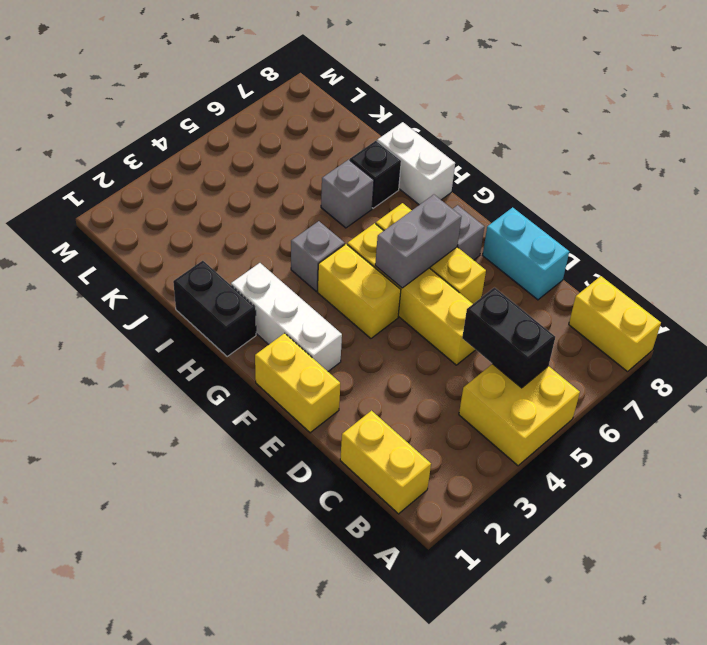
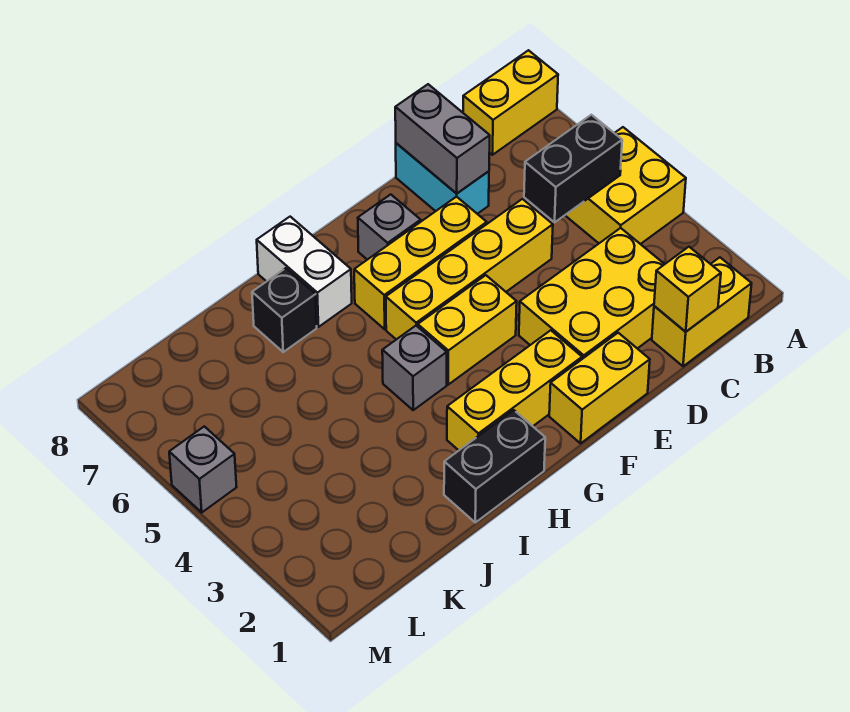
none -> yellow brick C1 level 2
none -> yellow brick C2:E3 level 1
cyan brick D8:E8 level 1 -> cyan brick D7:D8 level 1
white brick F2:H2 level 1 -> yellow brick F2:H2 level 1
grey brick F5:F6 level 2 -> grey brick D7:D8 level 2
white brick H8:I8 level 1 -> white brick H7:H8 level 1
grey brick I6 level 1 -> grey brick M5 level 1

